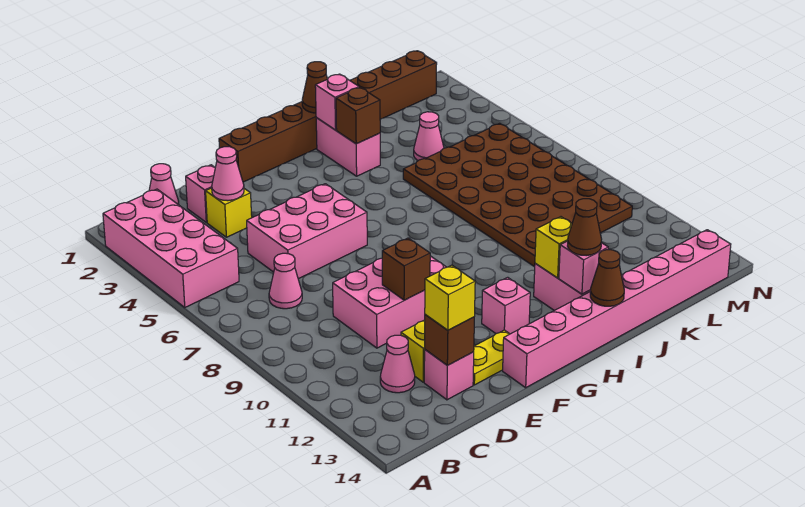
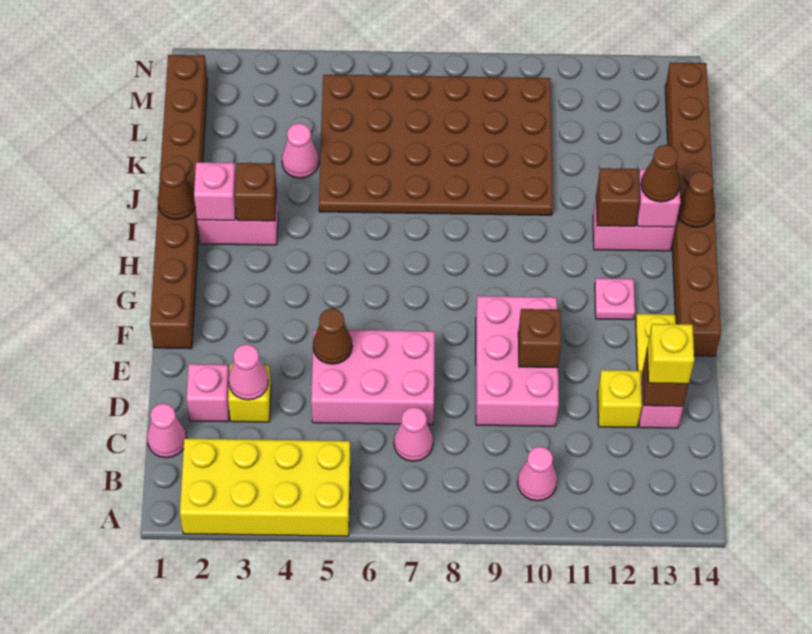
pink brick A2:B5 level 1 -> yellow brick A2:B5 level 1
pink cone C12 level 1 -> pink cone B10 level 1
pink brick D5:F6 level 1 -> pink brick D5:E7 level 1
none -> brown cone E5 level 2
pink brick F14:M14 level 1 -> brown brick F14:M14 level 1
pink brick G12 level 1 -> pink plate G12 level 1
yellow brick I12 level 2 -> brown brick I12 level 2

